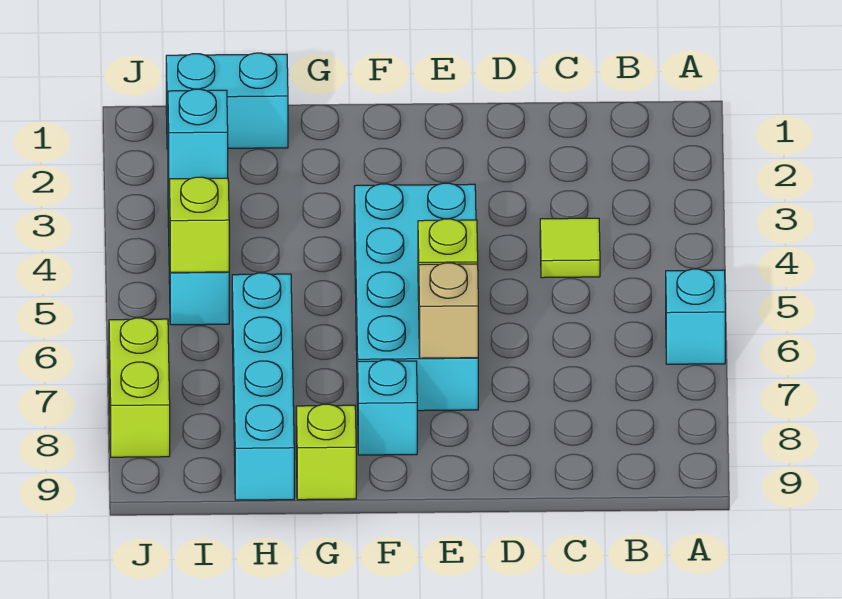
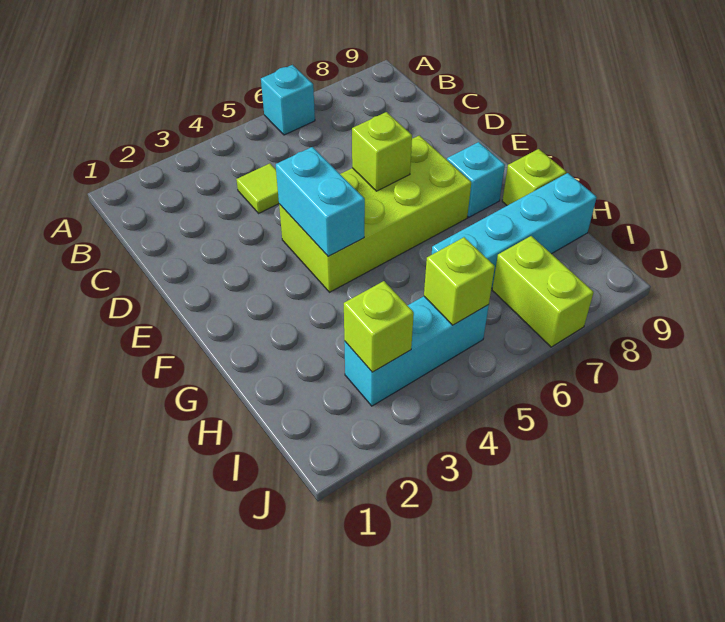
cyan brick E4:F7 level 1 -> lime brick E4:F7 level 1
tan brick E7 level 2 -> none
cyan brick H1:I1 level 1 -> cyan brick E4:F4 level 2
cyan brick I3 level 2 -> lime brick I3 level 2
lime brick J7:J8 level 1 -> lime brick I7:J7 level 1

